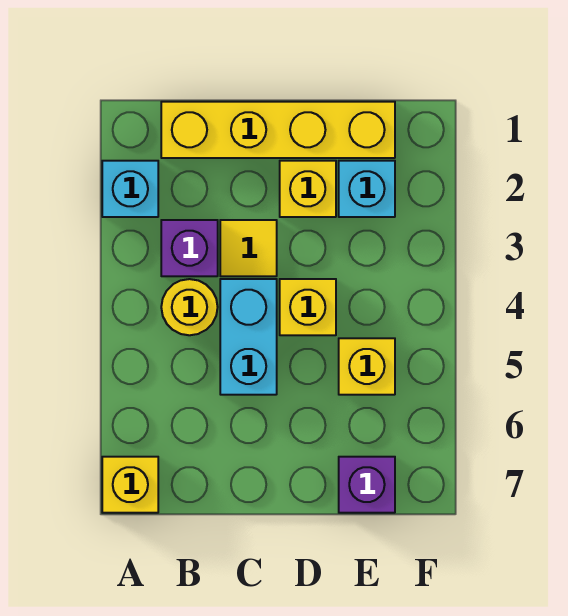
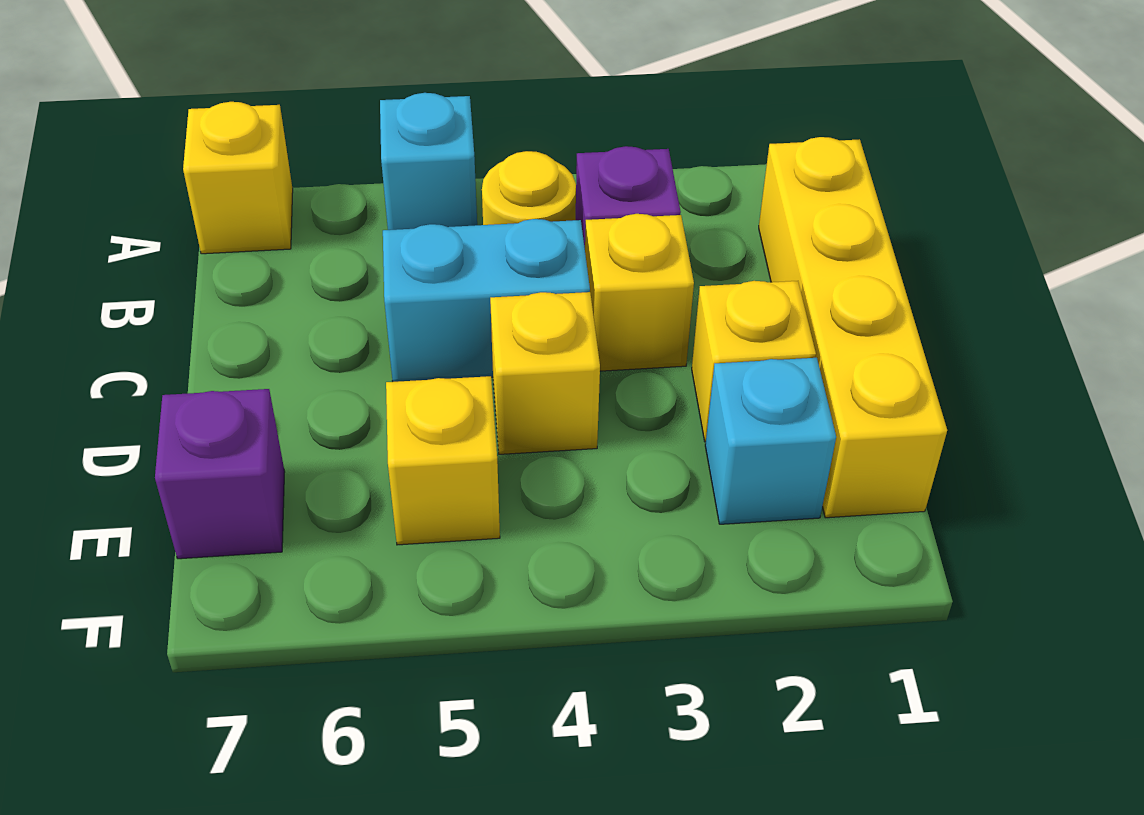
cyan brick A2 level 1 -> cyan brick A5 level 1
yellow tile C3 level 1 -> yellow brick C3 level 1

